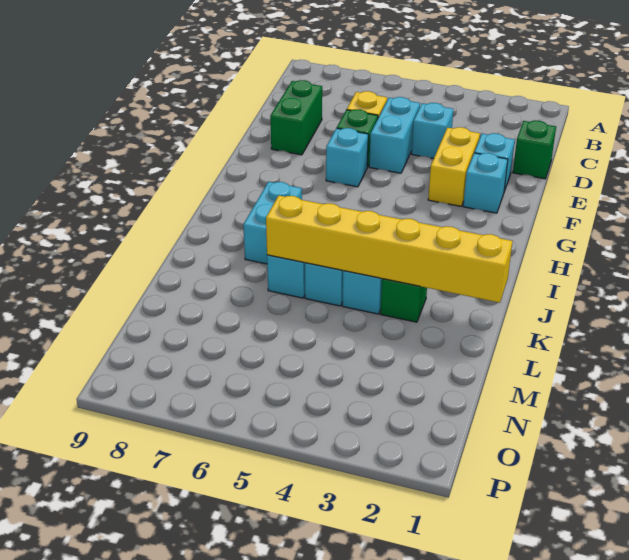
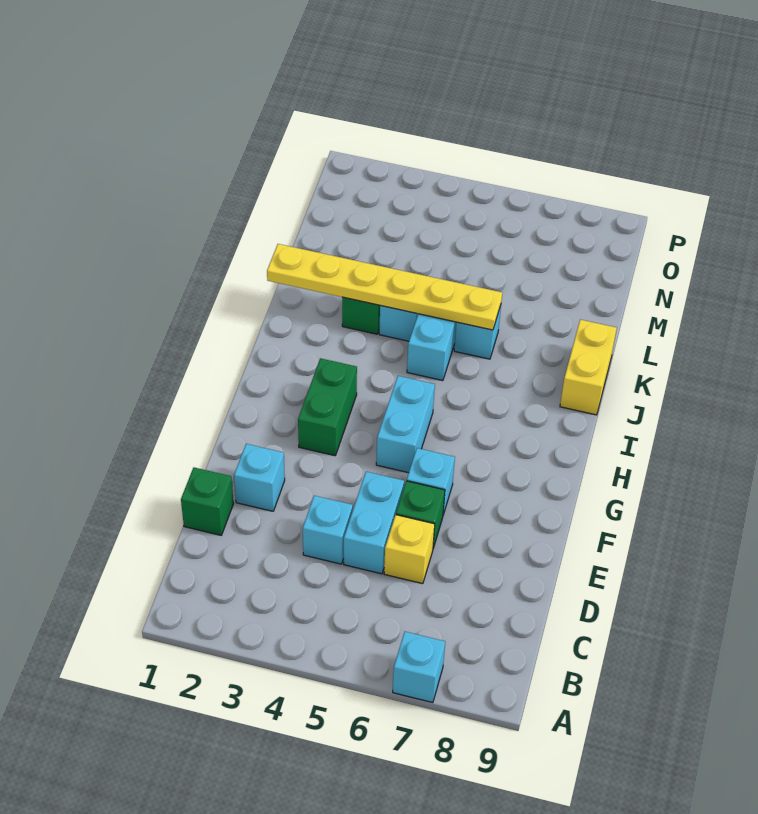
green brick D8:E8 level 1 -> green brick G3:H3 level 1
yellow brick E3:F3 level 1 -> yellow brick J9:K9 level 1
cyan brick F2 level 1 -> cyan brick A7 level 1
cyan brick I7:J7 level 1 -> cyan brick G5:H5 level 1
yellow brick K1:K6 level 2 -> yellow plate K1:K6 level 2

